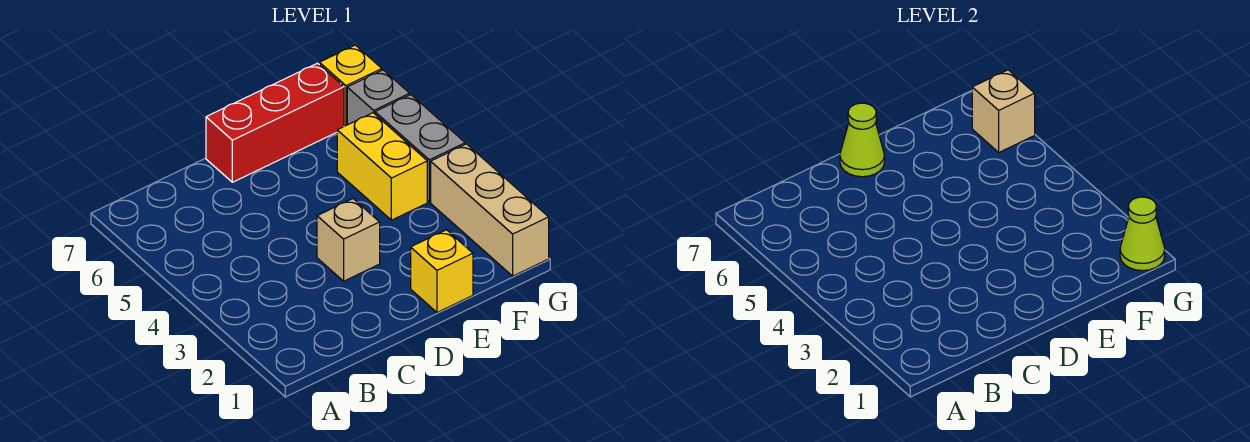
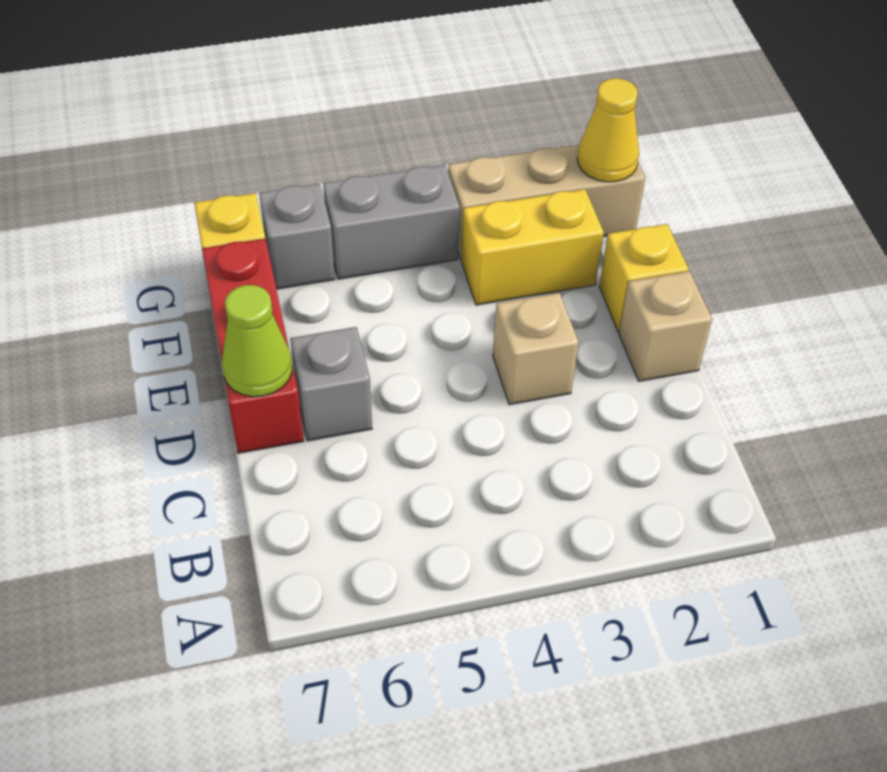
none -> grey brick D6 level 1
yellow brick F4:F5 level 1 -> yellow brick F2:F3 level 1
lime cone G1 level 2 -> yellow cone G1 level 2
tan brick G6 level 2 -> tan brick D1 level 1

